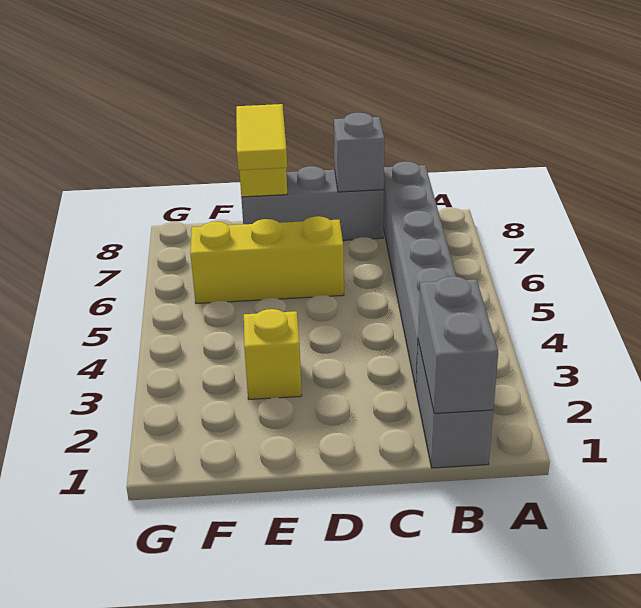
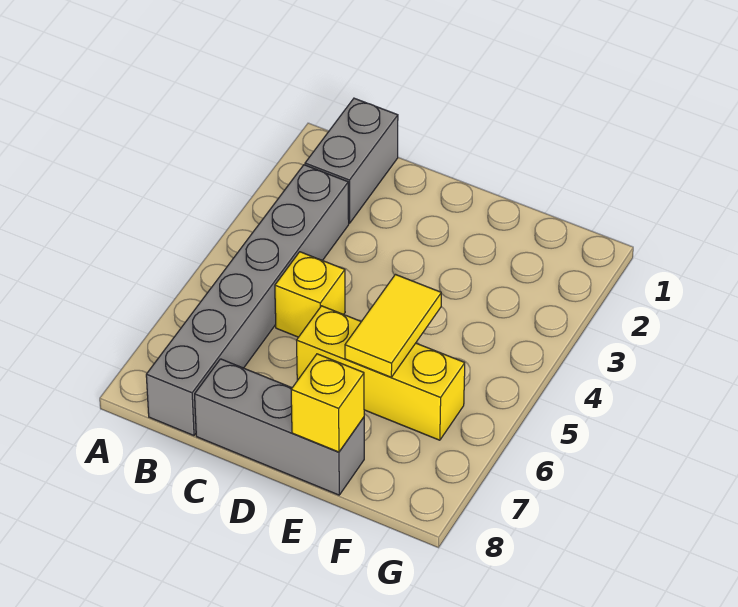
grey brick B1:B2 level 2 -> none
grey brick C8 level 2 -> none
yellow brick E3 level 1 -> yellow brick C5 level 1
yellow tile E7:E8 level 3 -> yellow tile E5:E6 level 2

